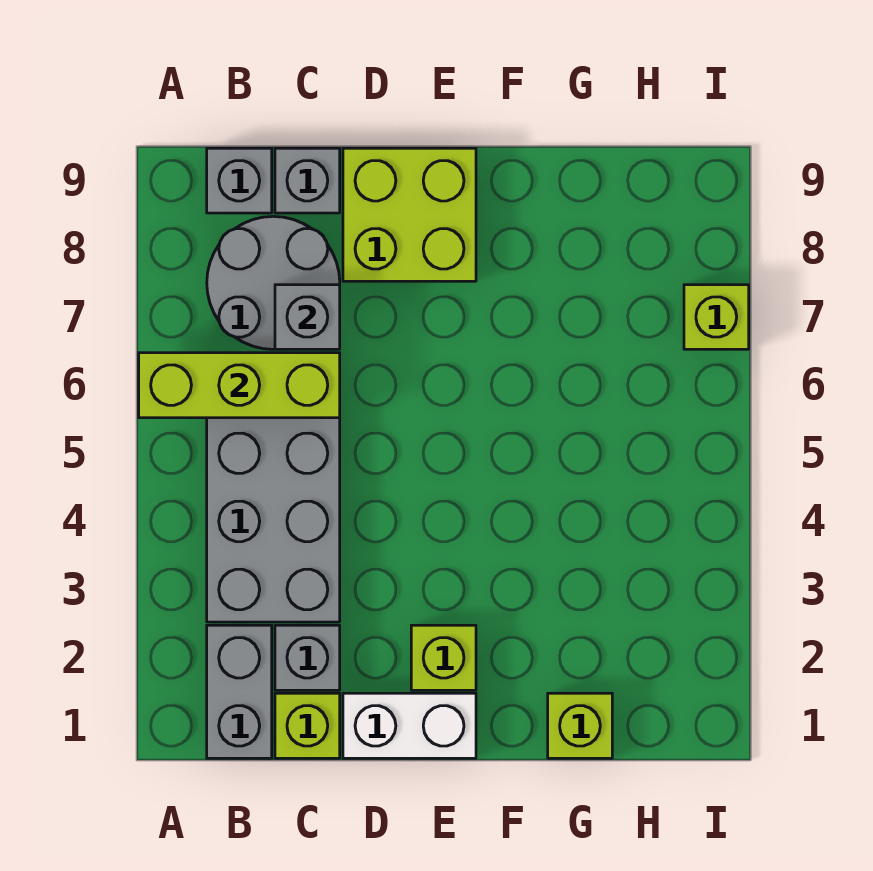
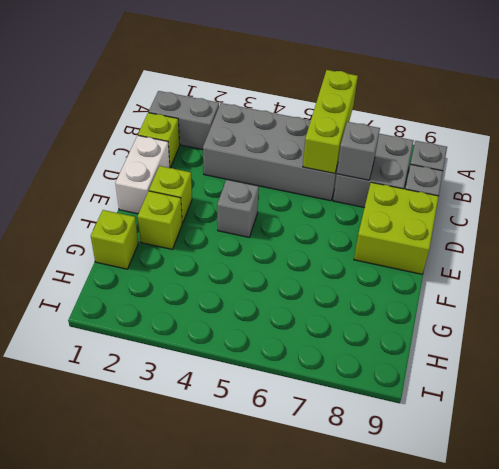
grey round brick B7:C8 level 1 -> grey brick B7:C8 level 1
grey brick C2 level 1 -> grey brick E4 level 1
lime brick I7 level 1 -> lime brick F2 level 1

